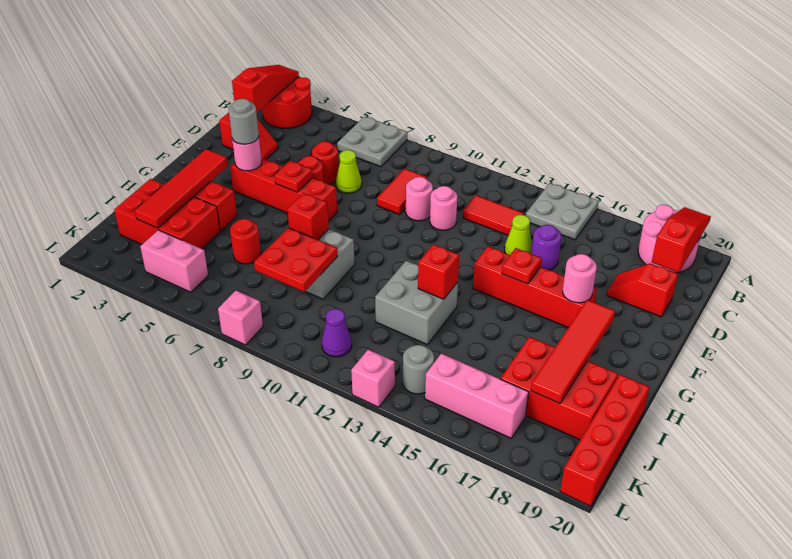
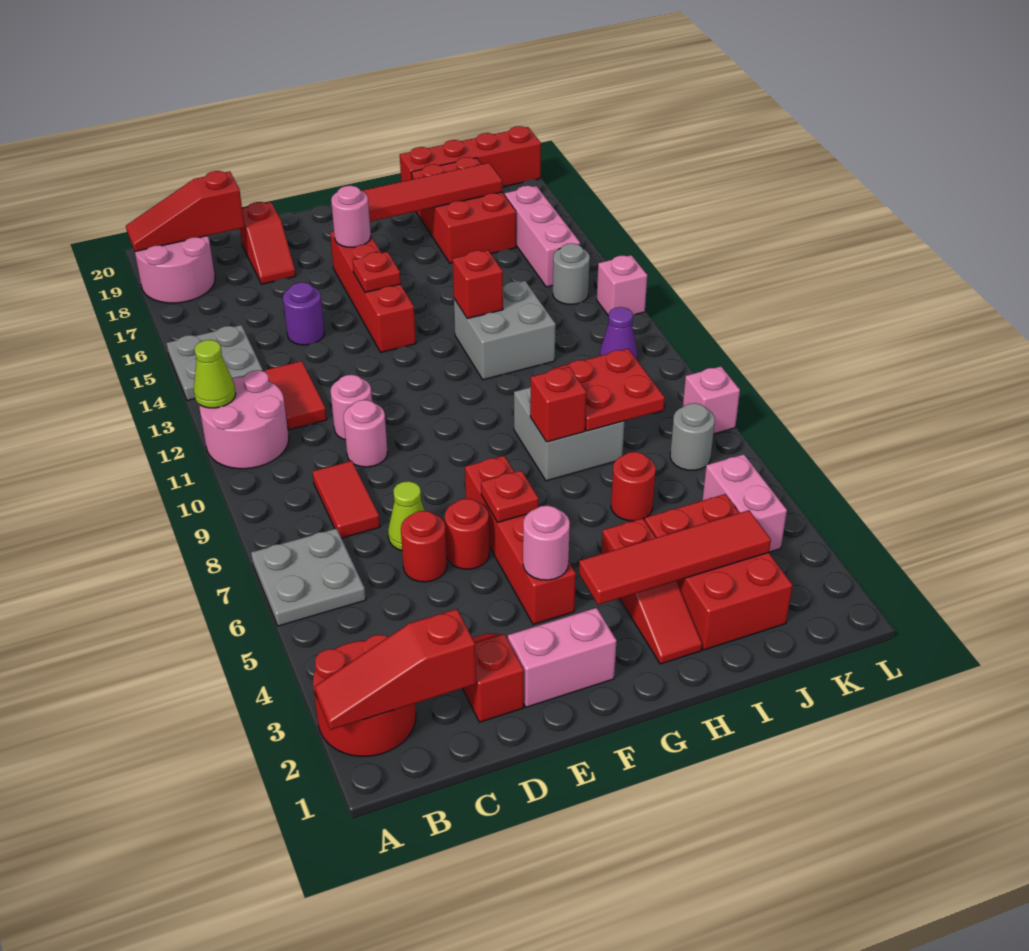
none -> pink round brick A11:B12 level 1
red tile C9:D9 level 1 -> red tile C8:C9 level 1
lime cone D14 level 1 -> lime cone A12 level 2
none -> pink brick E2:F2 level 1
grey round brick F4 level 3 -> grey round brick K7 level 1

